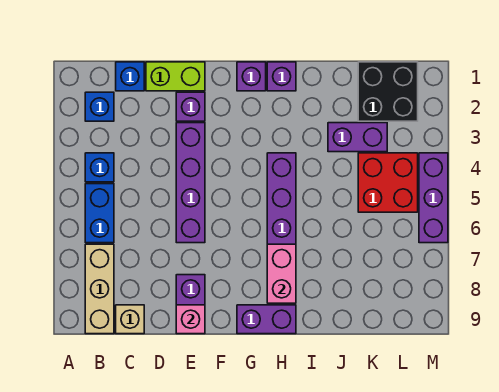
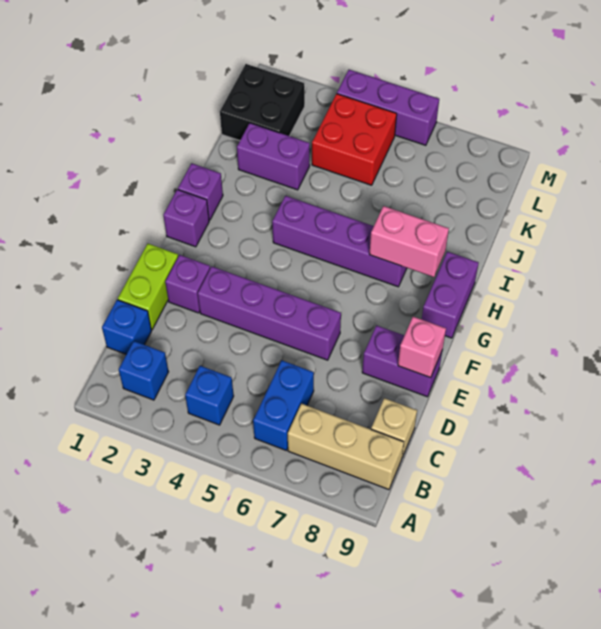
blue brick B5:B6 level 1 -> blue brick B6:C6 level 1
purple brick J3:K3 level 1 -> purple brick J2:J3 level 1

